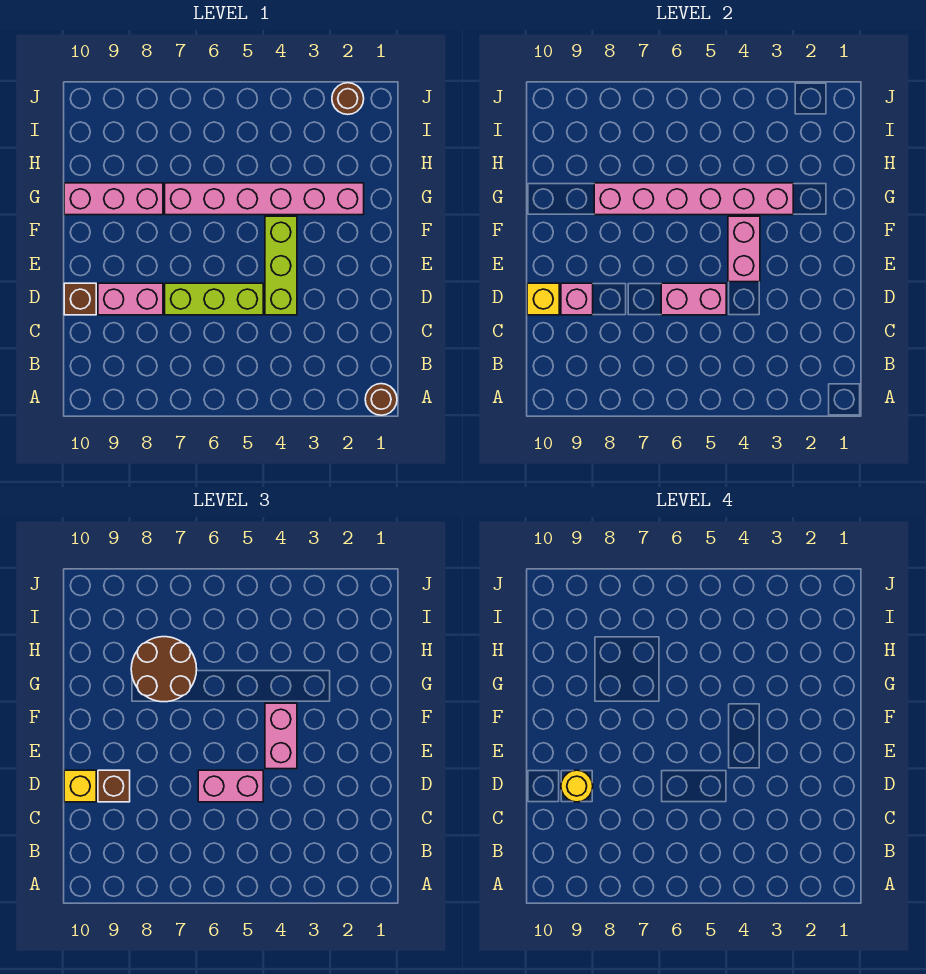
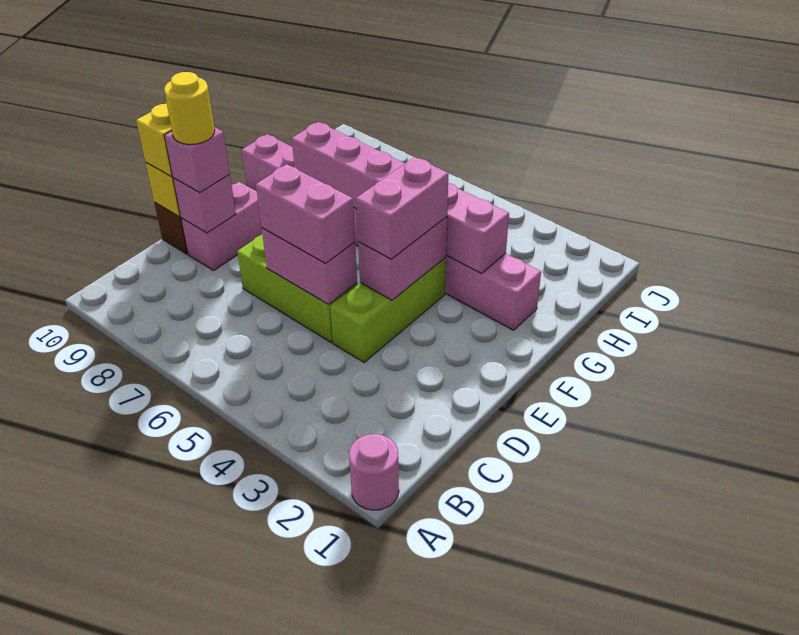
brown round brick A1 level 1 -> pink round brick A1 level 1
pink brick D8:D9 level 1 -> pink brick D9:E9 level 1
brown brick D9 level 3 -> pink brick D9 level 3
brown round brick G7:H8 level 3 -> none
brown round brick J2 level 1 -> none

